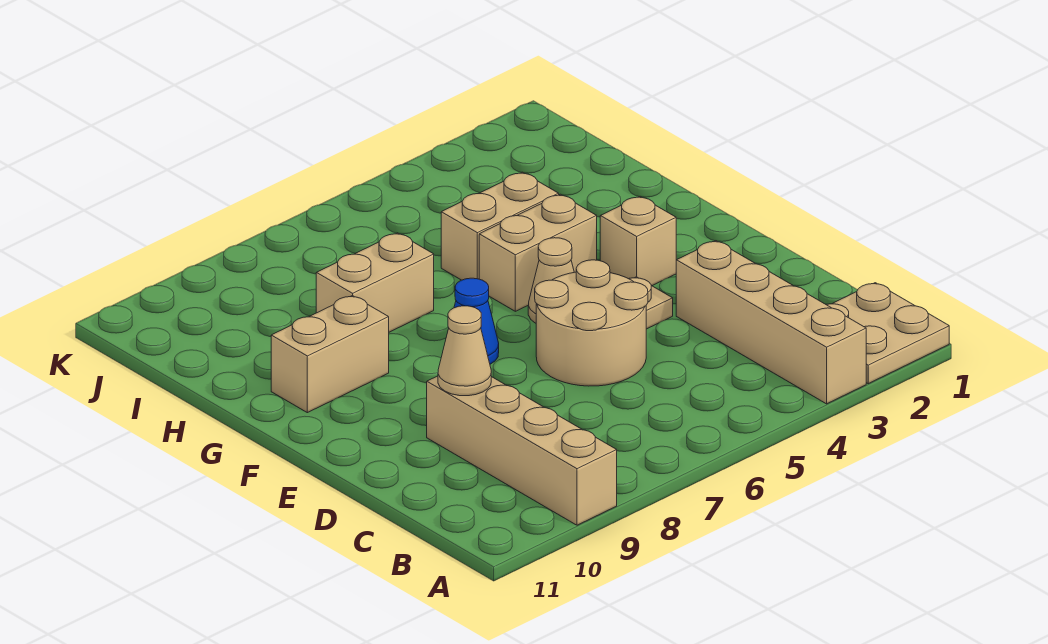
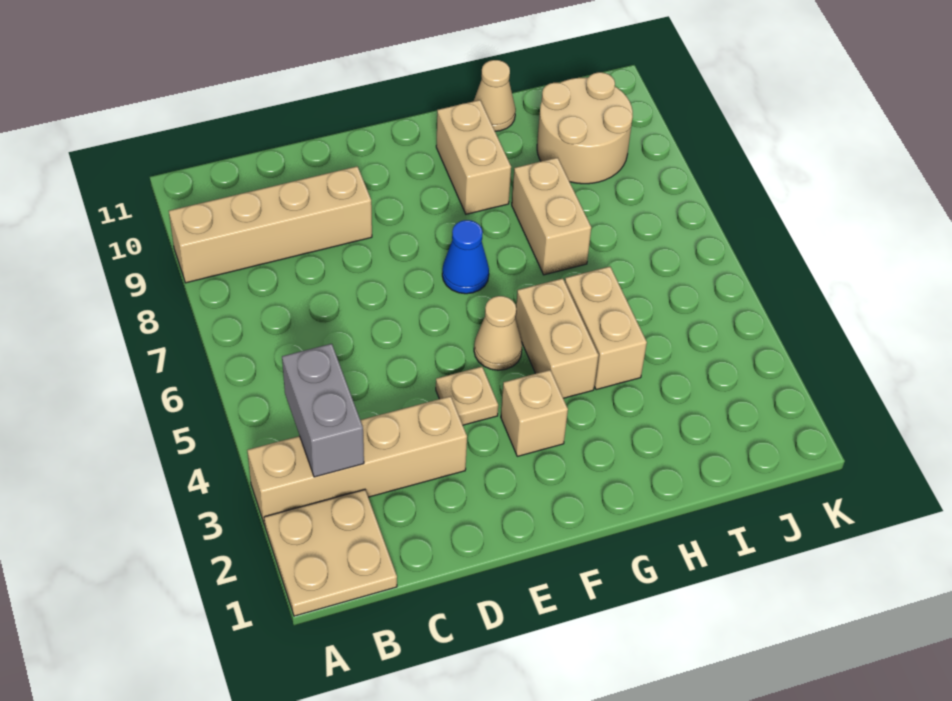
none -> grey brick B3:B4 level 2
tan round brick D5:E6 level 1 -> tan round brick I9:J10 level 1
tan cone D9 level 2 -> tan cone H11 level 1

